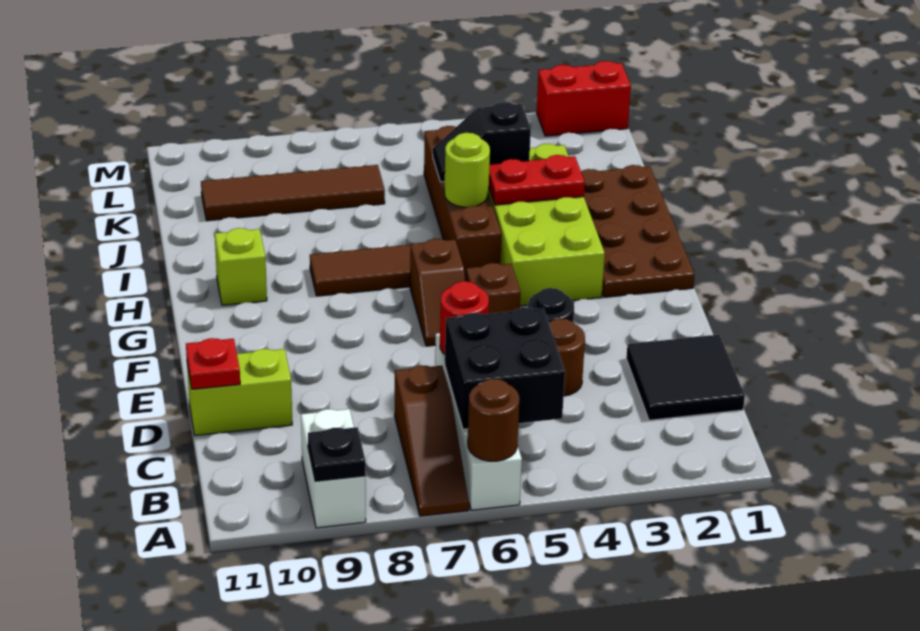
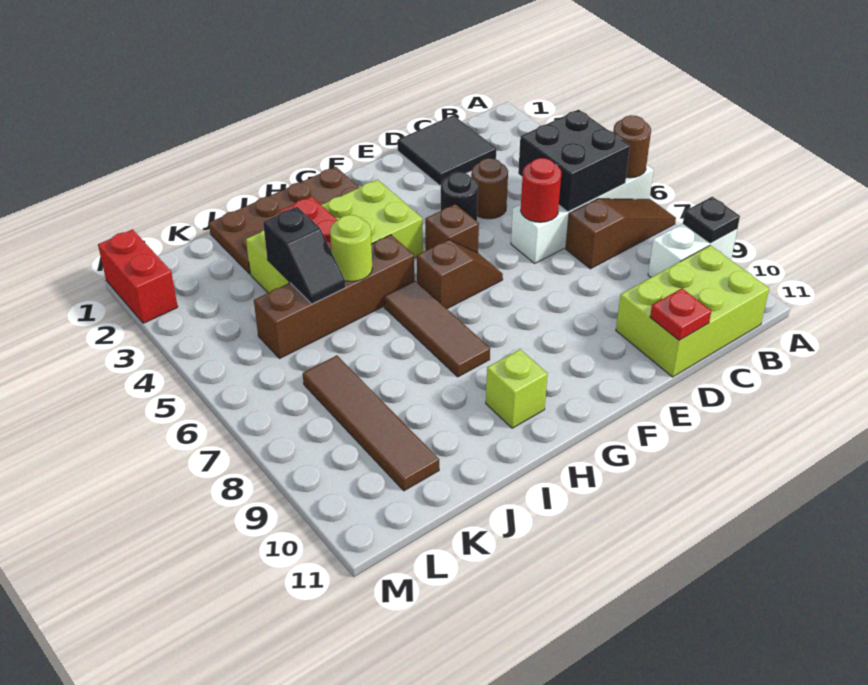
lime brick D10:D11 level 1 -> lime brick B10:D11 level 1

